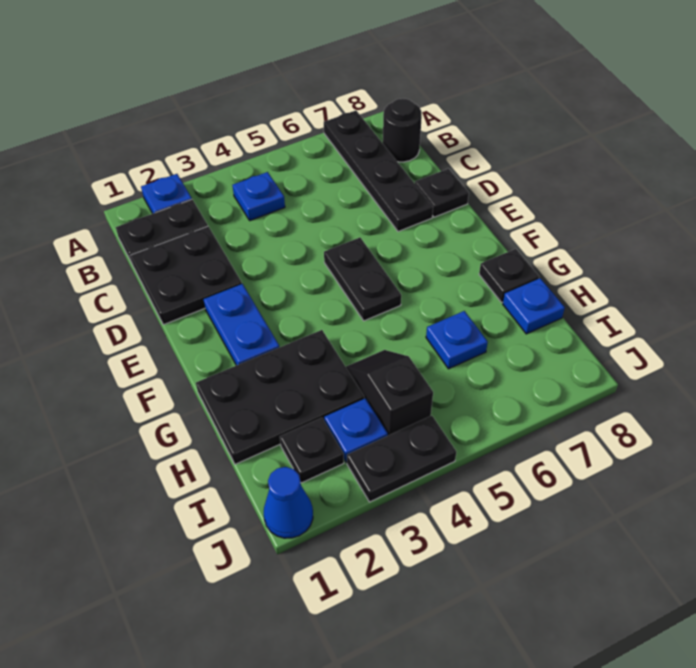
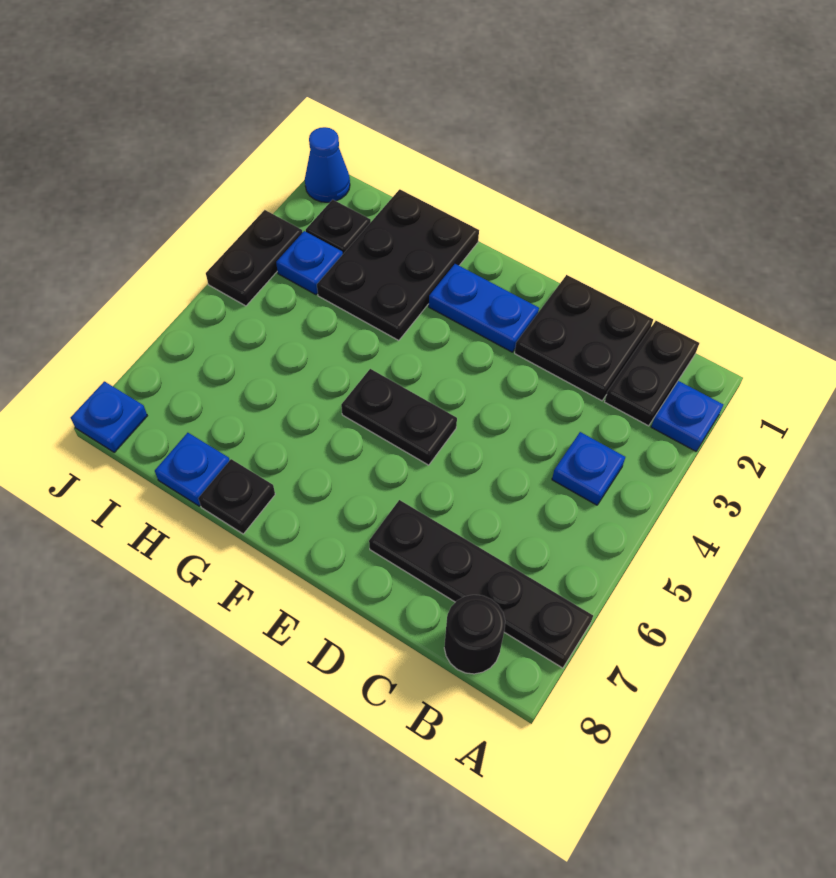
black plate D8 level 1 -> none
black slope H4:I4 level 1 top I -> none
blue plate H6 level 1 -> blue plate J8 level 1

